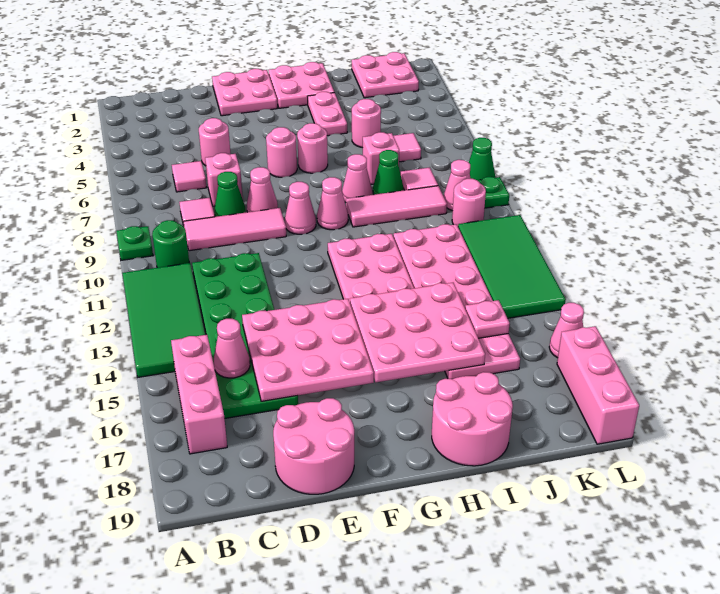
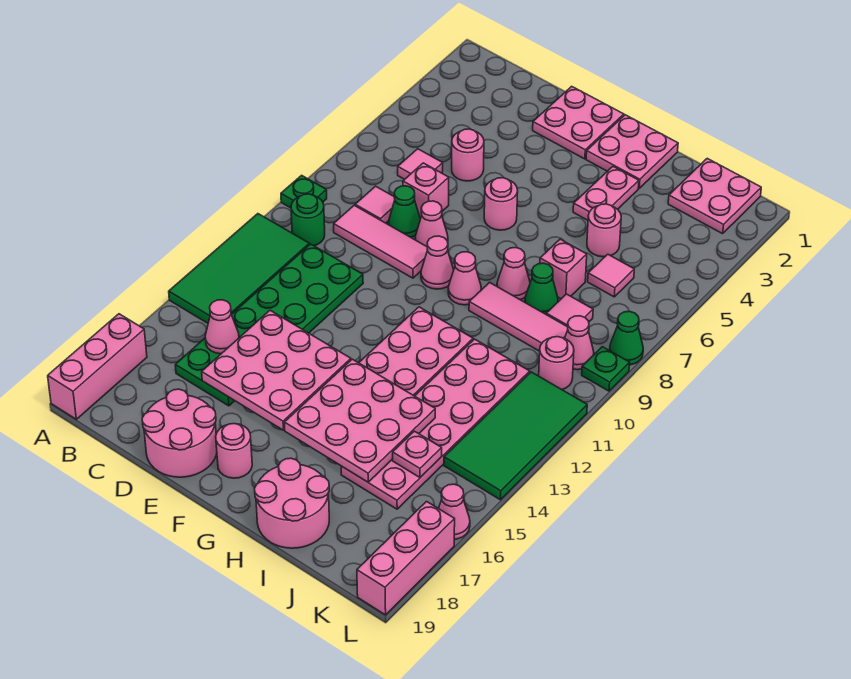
pink brick B15:B17 level 1 -> pink brick A17:A19 level 1
pink round brick G6 level 1 -> pink round brick F18 level 1

